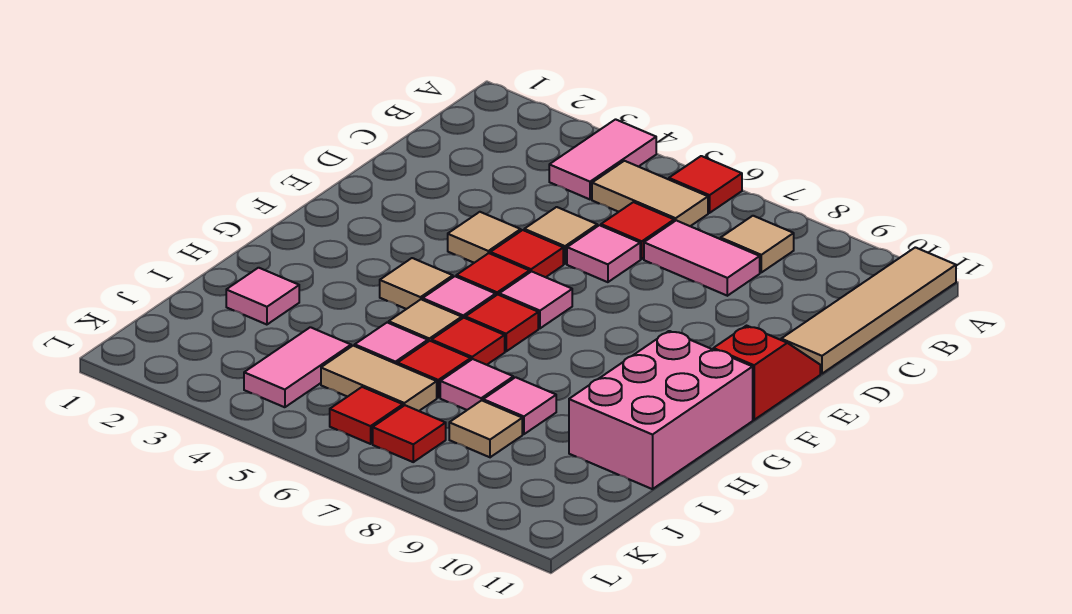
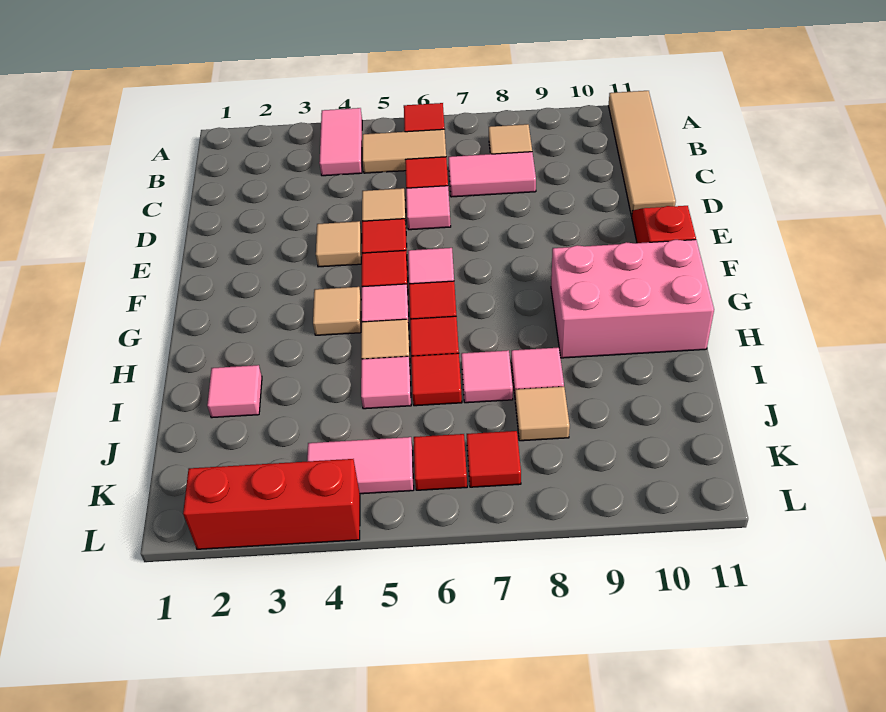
pink brick G10:I11 level 1 -> pink brick G9:H11 level 1
pink tile J4:K4 level 1 -> pink tile K4:K5 level 1
tan tile J5:J6 level 1 -> none
none -> red brick L2:L4 level 1

